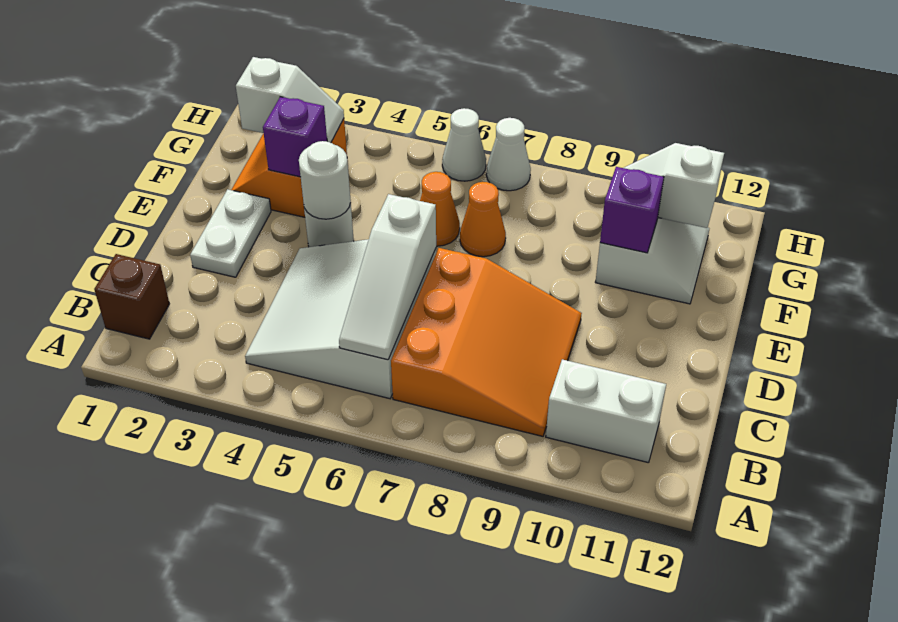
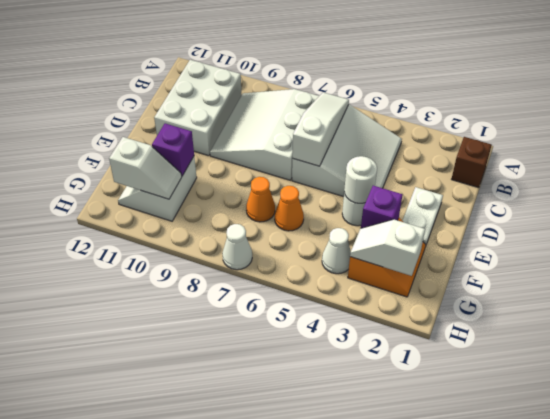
orange slope B7:D9 level 1 top 7 -> white slope B7:D9 level 1 top 7
white brick B10:B11 level 1 -> white brick B10:D11 level 1
white cone H6 level 1 -> white cone G4 level 1

